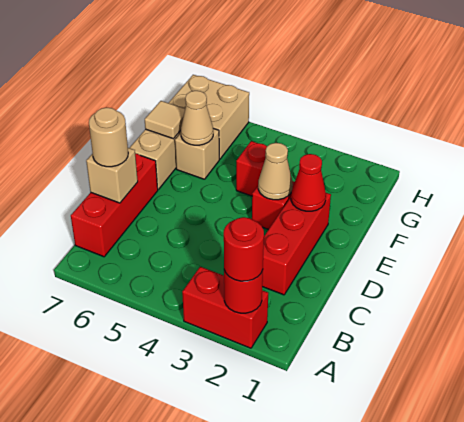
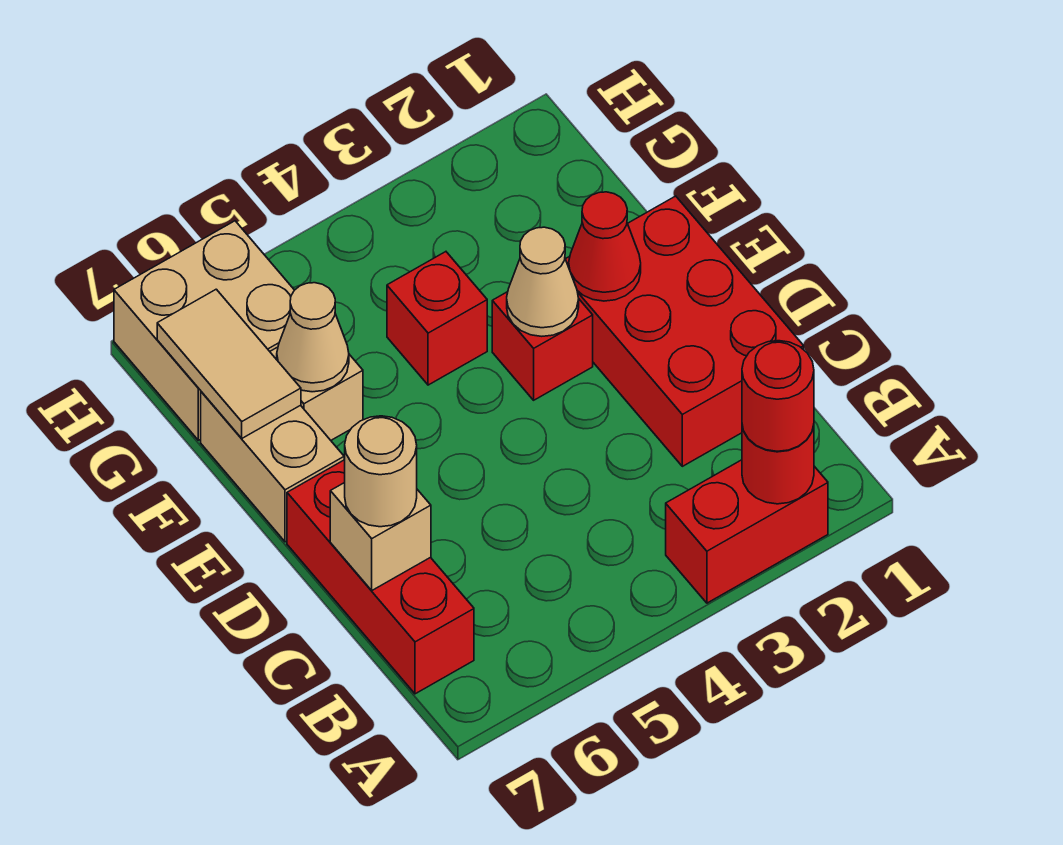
red brick C2:E2 level 1 -> red brick C1:E2 level 1
tan tile F7 level 2 -> tan tile F7:G7 level 2

